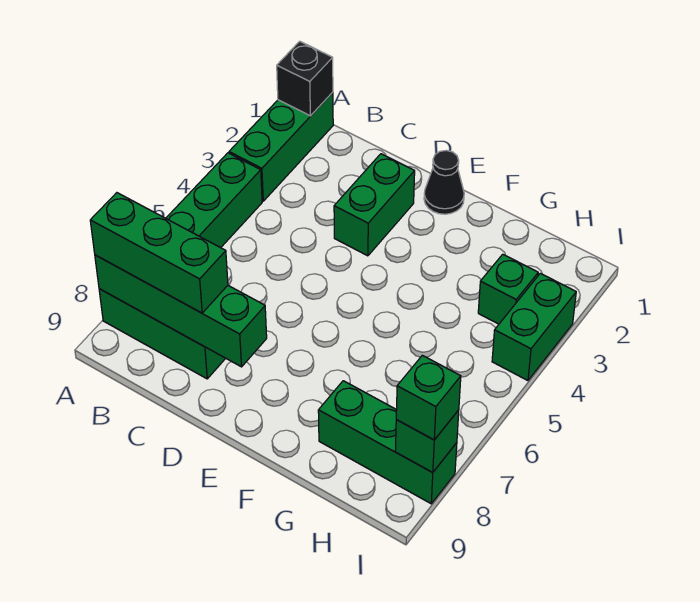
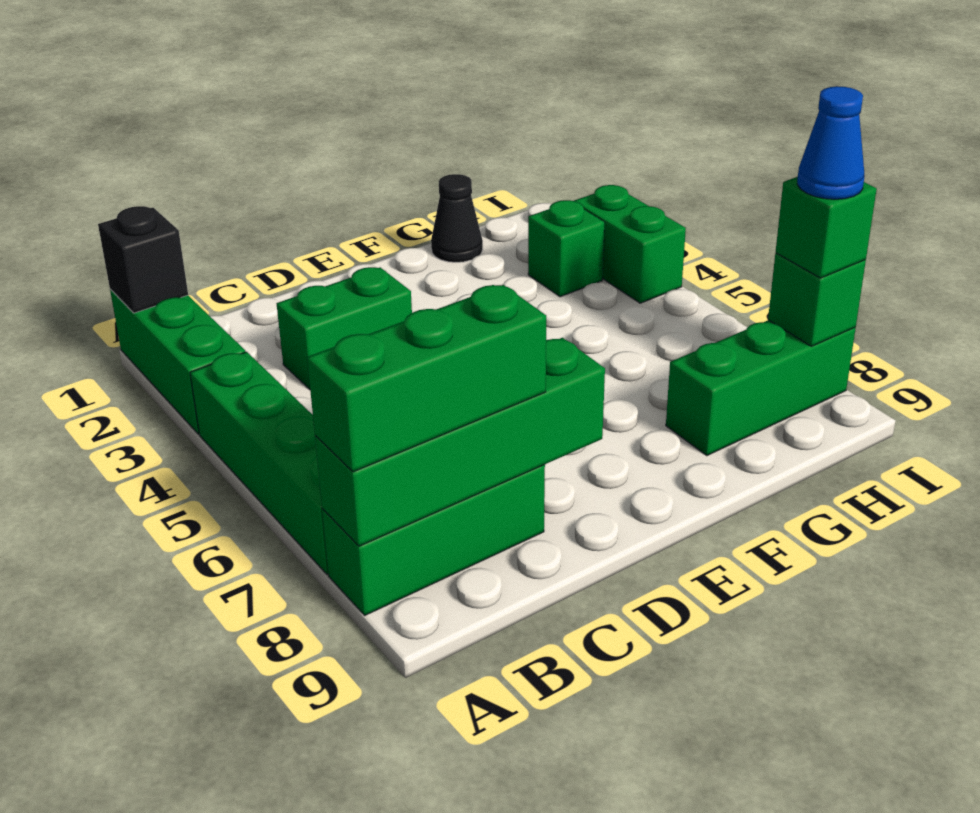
green brick D2:D3 level 1 -> green brick C3:D3 level 1
black cone E1 level 1 -> black cone G1 level 1
none -> blue cone I8 level 4

